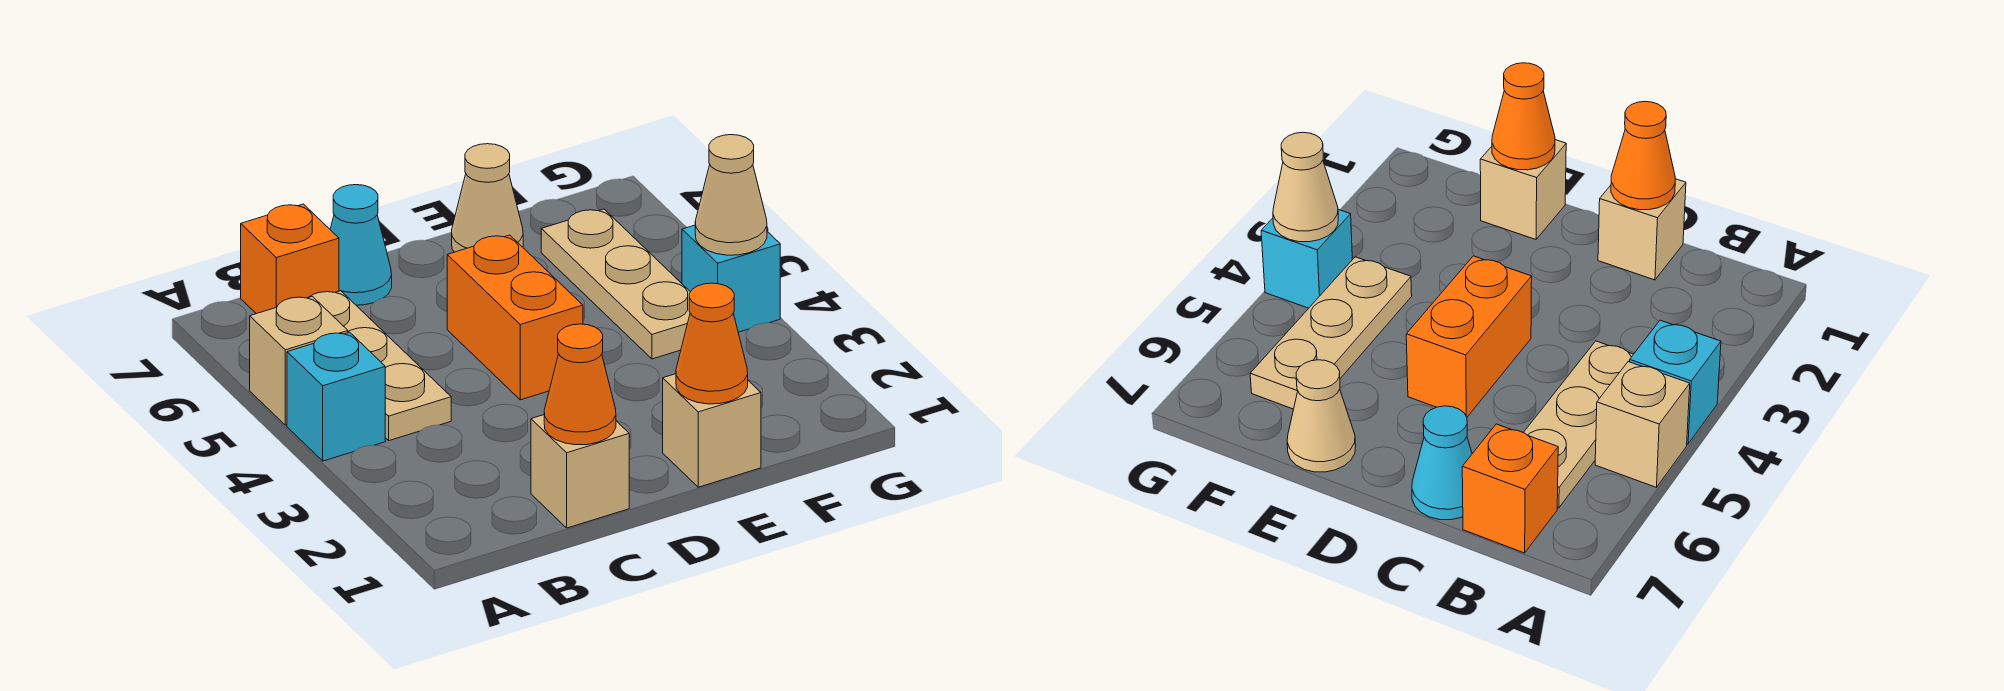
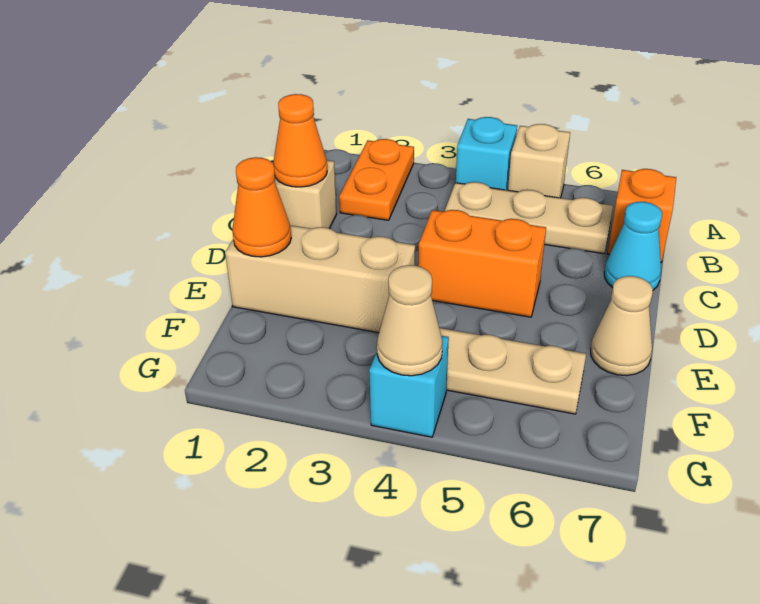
none -> orange plate A2:B2 level 1
tan brick E1 level 1 -> tan brick E1:E3 level 1

